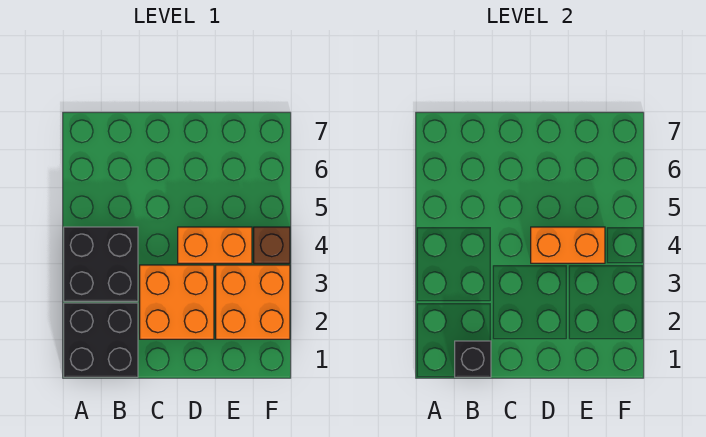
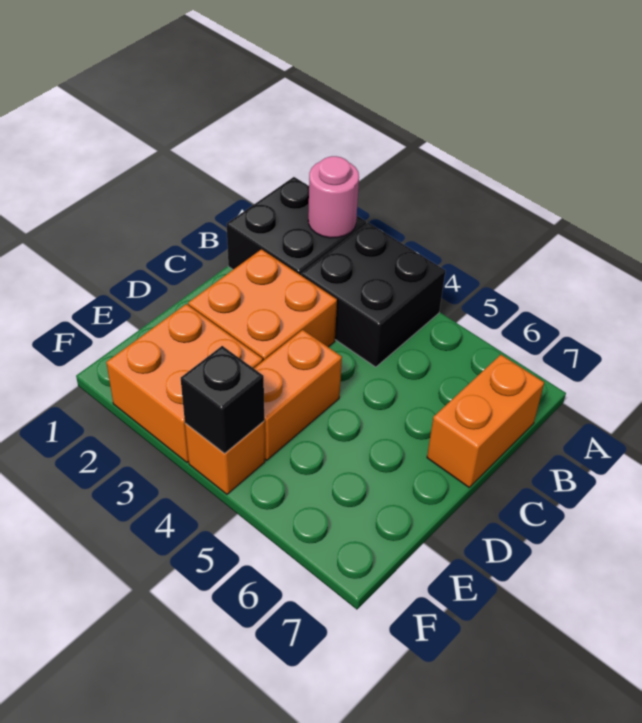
none -> pink round brick A2 level 2
black brick B1 level 2 -> black brick F4 level 2
orange brick D4:E4 level 2 -> orange brick B7:C7 level 1
brown brick F4 level 1 -> orange brick F4 level 1

